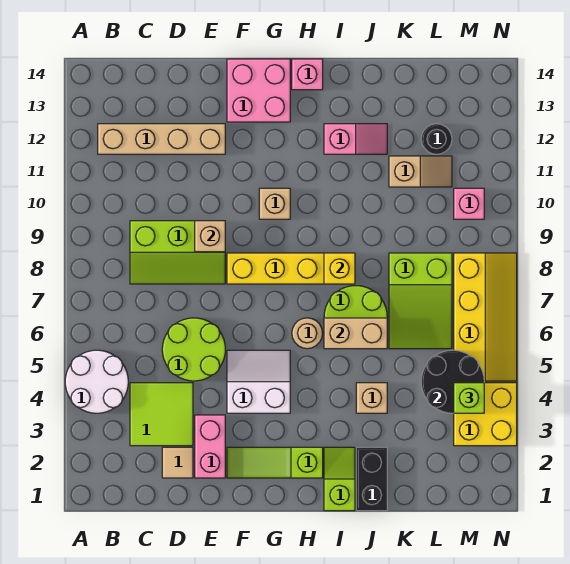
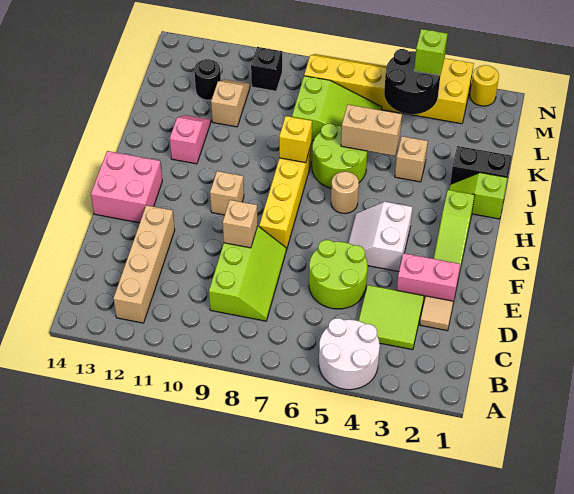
pink brick H14 level 1 -> none
tan brick I6:J6 level 2 -> tan brick J5:J6 level 2
pink brick M10 level 1 -> black brick M10 level 1
none -> yellow round brick N2 level 1

